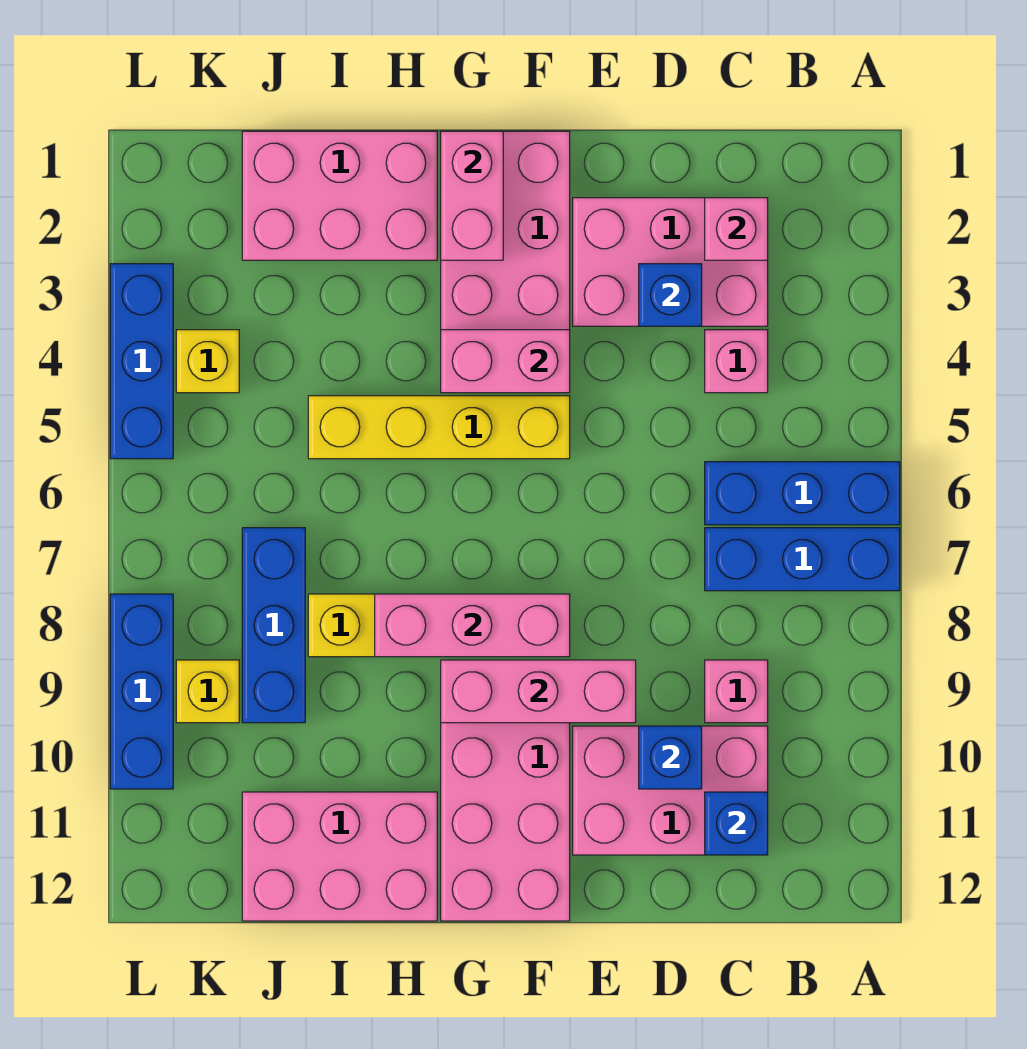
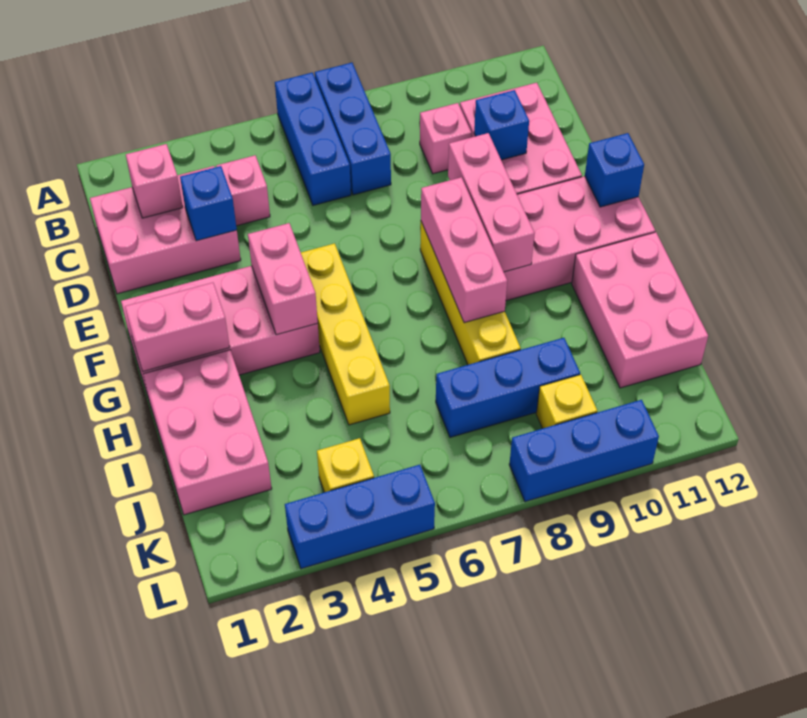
pink brick C2:E3 level 1 -> pink brick C1:D3 level 1
blue brick C11 level 2 -> blue brick F12 level 2

